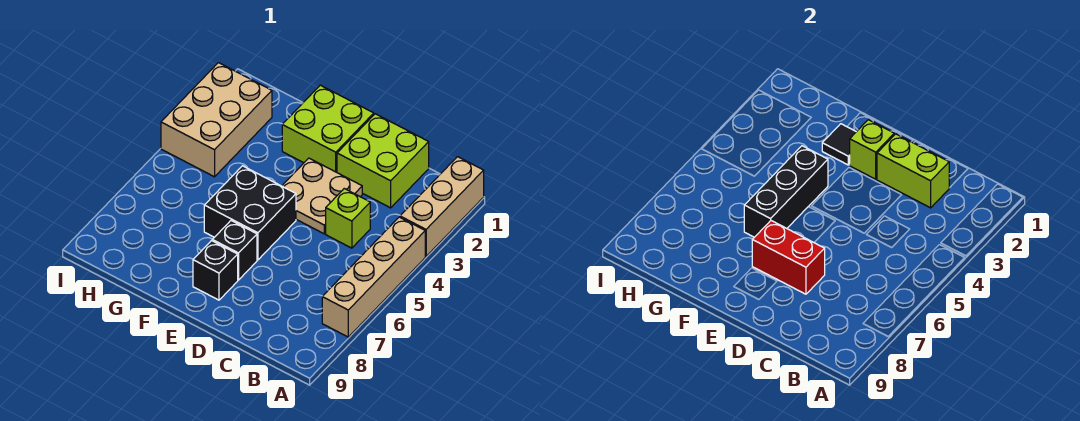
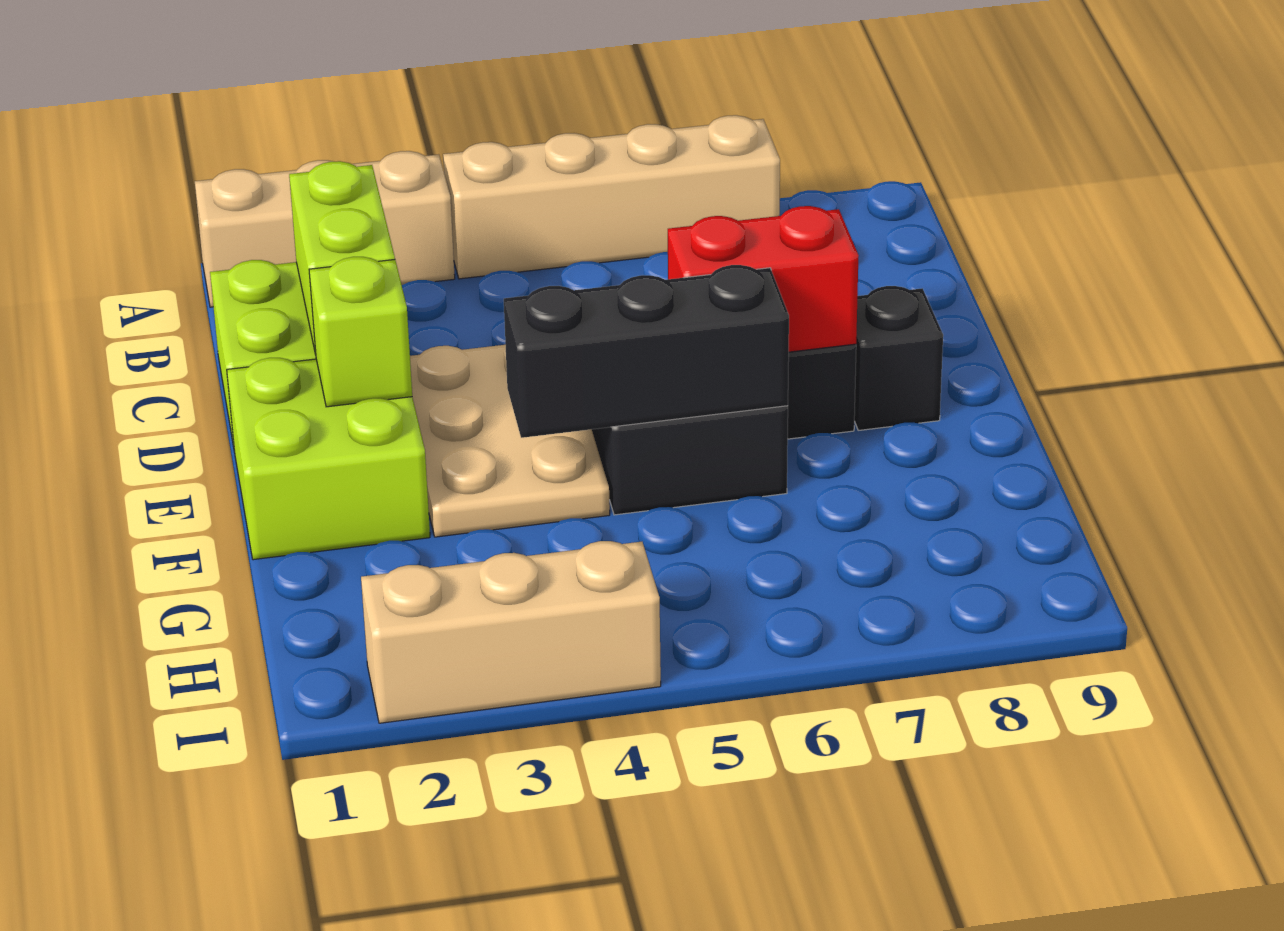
lime brick C4 level 1 -> none
tan plate D3:E4 level 1 -> tan plate D3:F4 level 1
red brick D7:E7 level 2 -> red brick E6:E7 level 2
black tile F2 level 2 -> none
tan brick H2:I4 level 1 -> tan brick I2:I4 level 1

